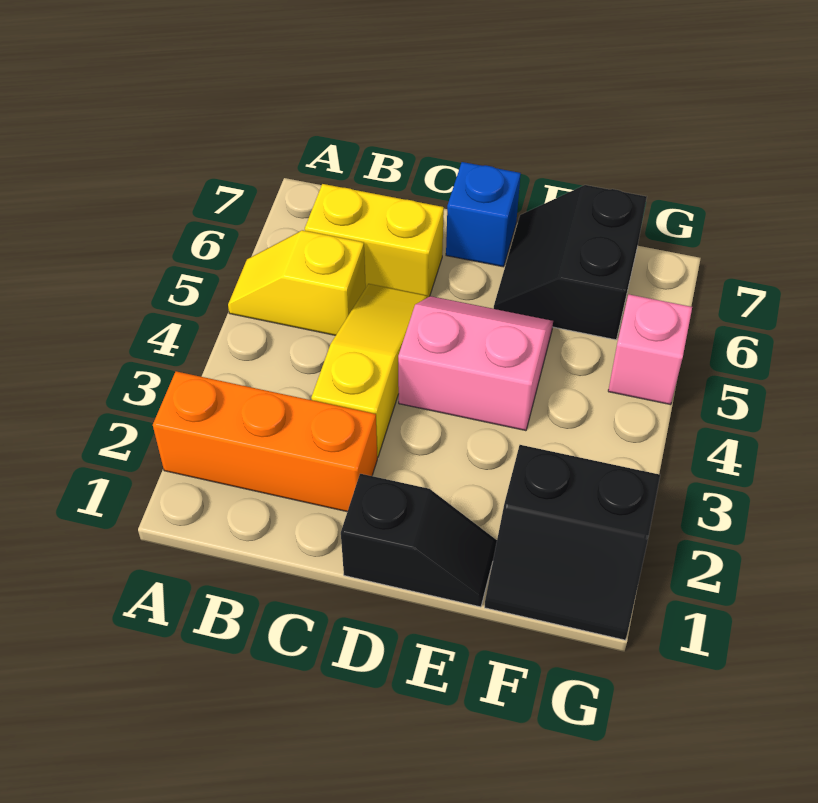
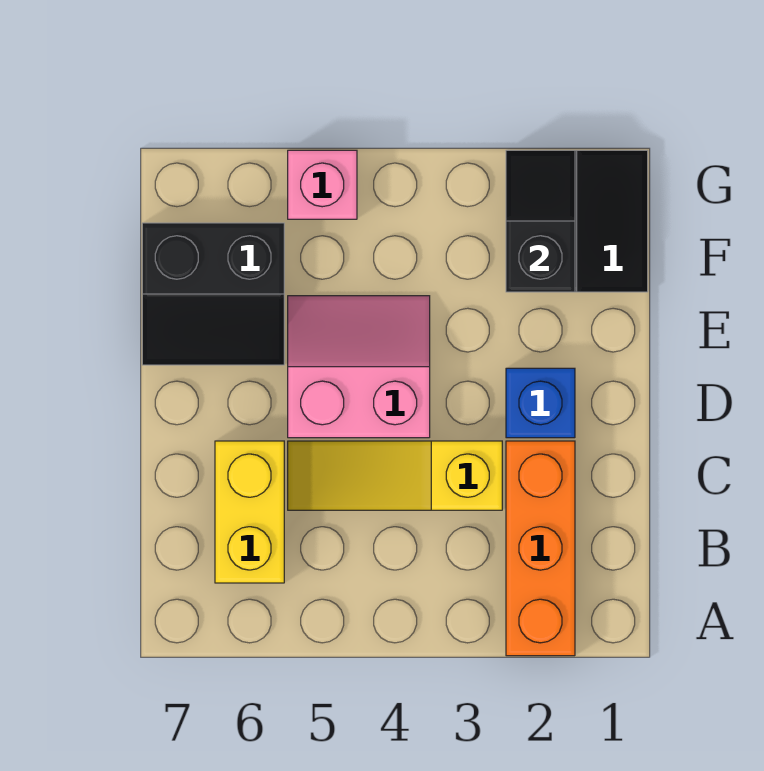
yellow slope A5:B5 level 1 top B -> none
black slope D1:E1 level 1 top D -> black slope F2:G2 level 2 top F
pink slope D4:E5 level 1 top 4 -> pink slope D4:E5 level 1 top D
blue brick D7 level 1 -> blue brick D2 level 1

